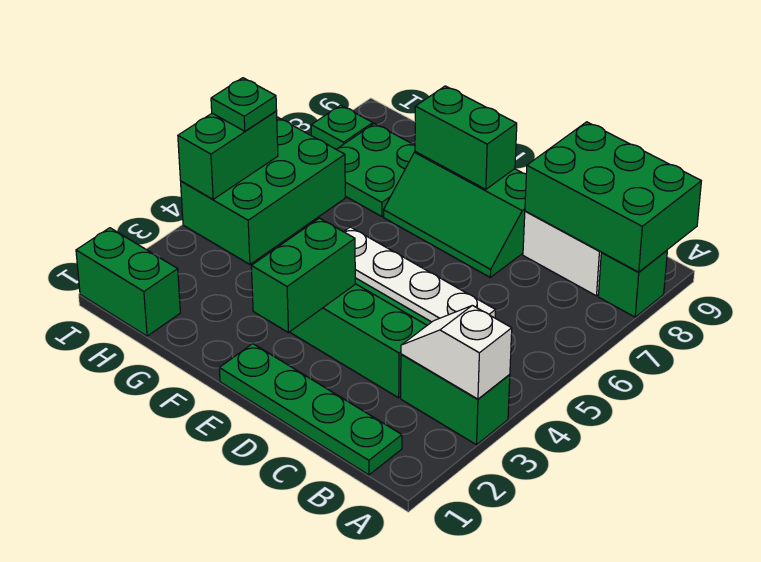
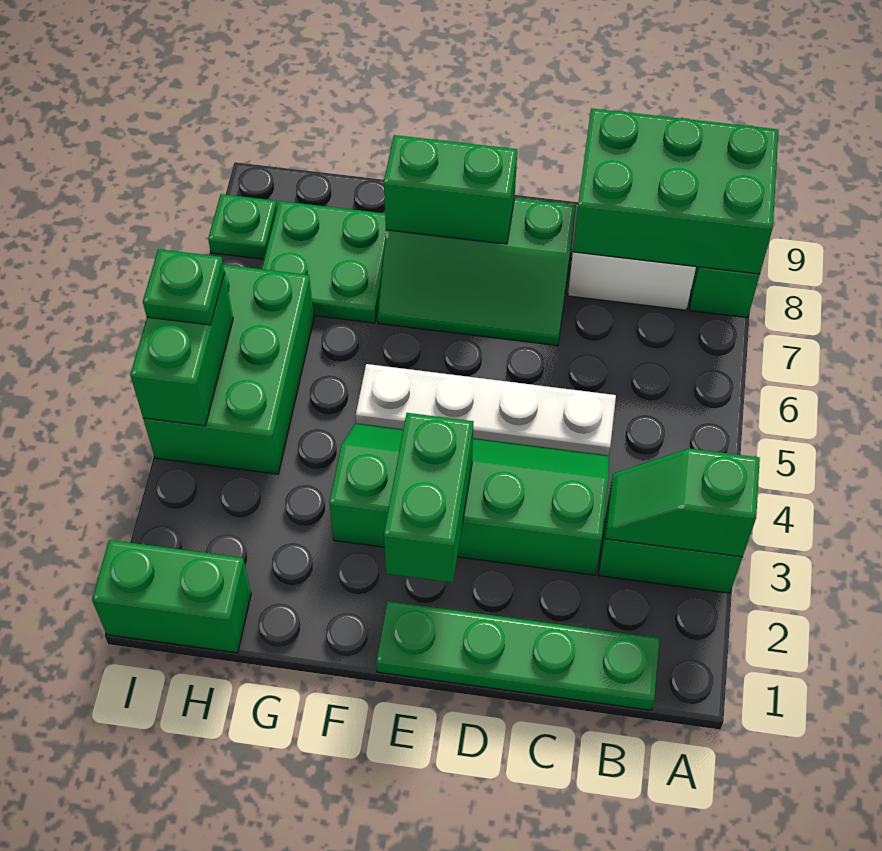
white slope A3:B3 level 2 top A -> green slope A3:B3 level 2 top A

